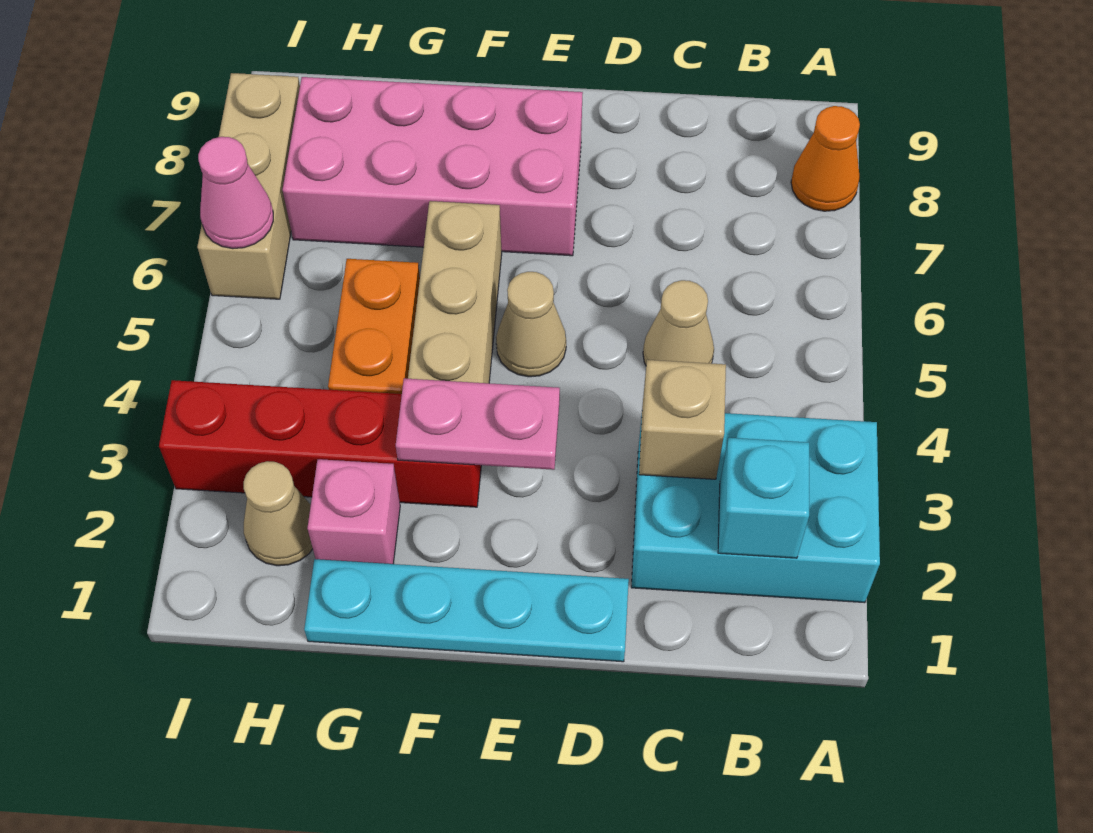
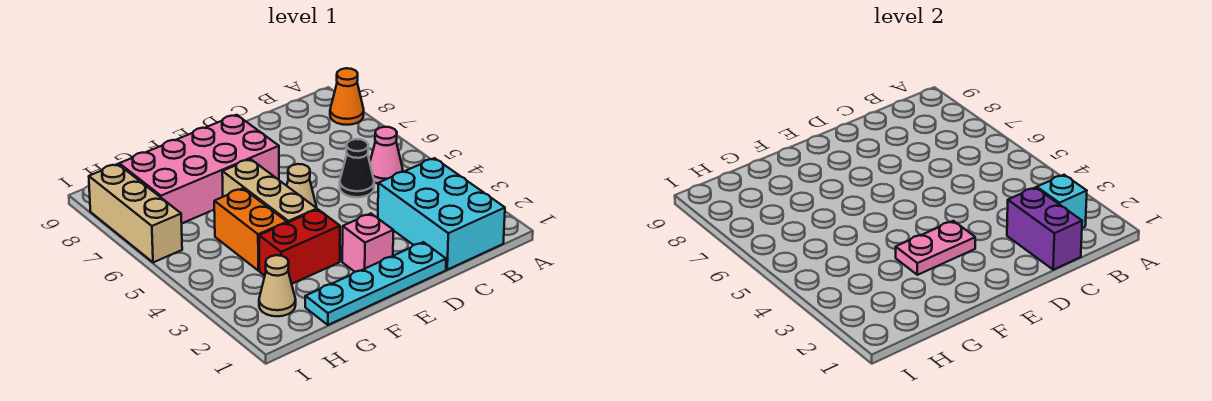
cyan brick A2:C3 level 1 -> cyan brick B1:C3 level 1
none -> purple brick C1:C2 level 2
tan brick C3 level 2 -> none
tan cone C5 level 1 -> black cone C5 level 1
red brick F3:I3 level 1 -> red brick F3:G3 level 1
pink brick G2 level 1 -> pink brick E2 level 1
pink cone I6 level 2 -> pink cone B5 level 1

